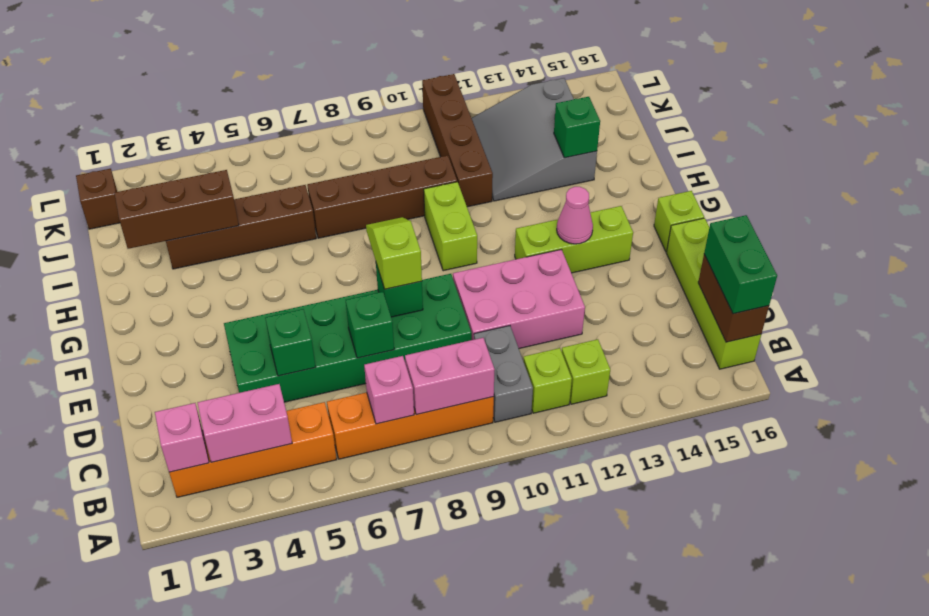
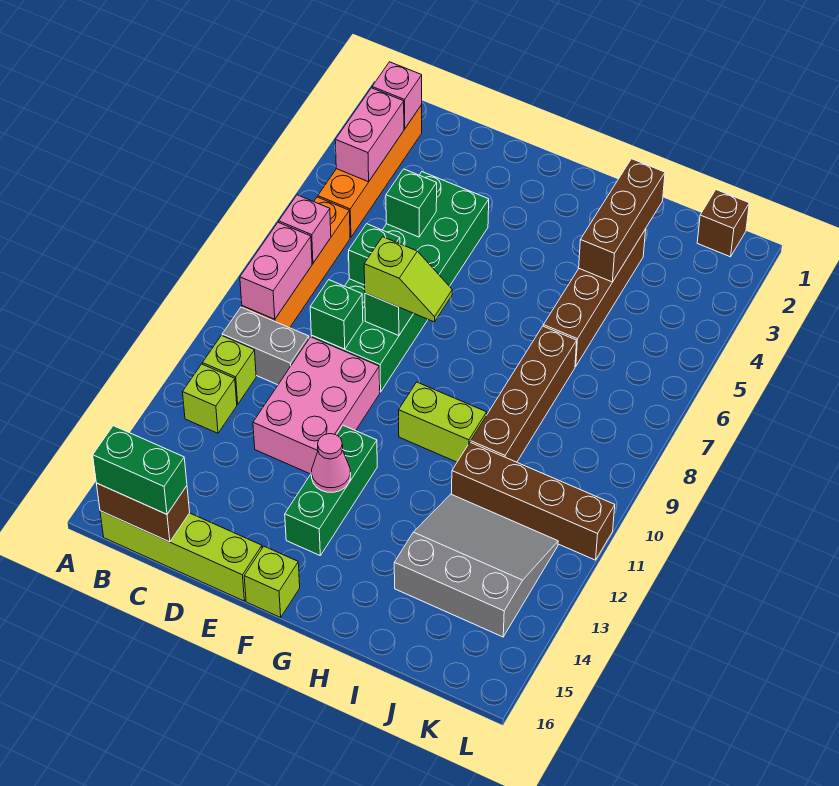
lime brick F12:F14 level 1 -> green brick F12:F14 level 1
green brick I14 level 2 -> green brick D9 level 2

